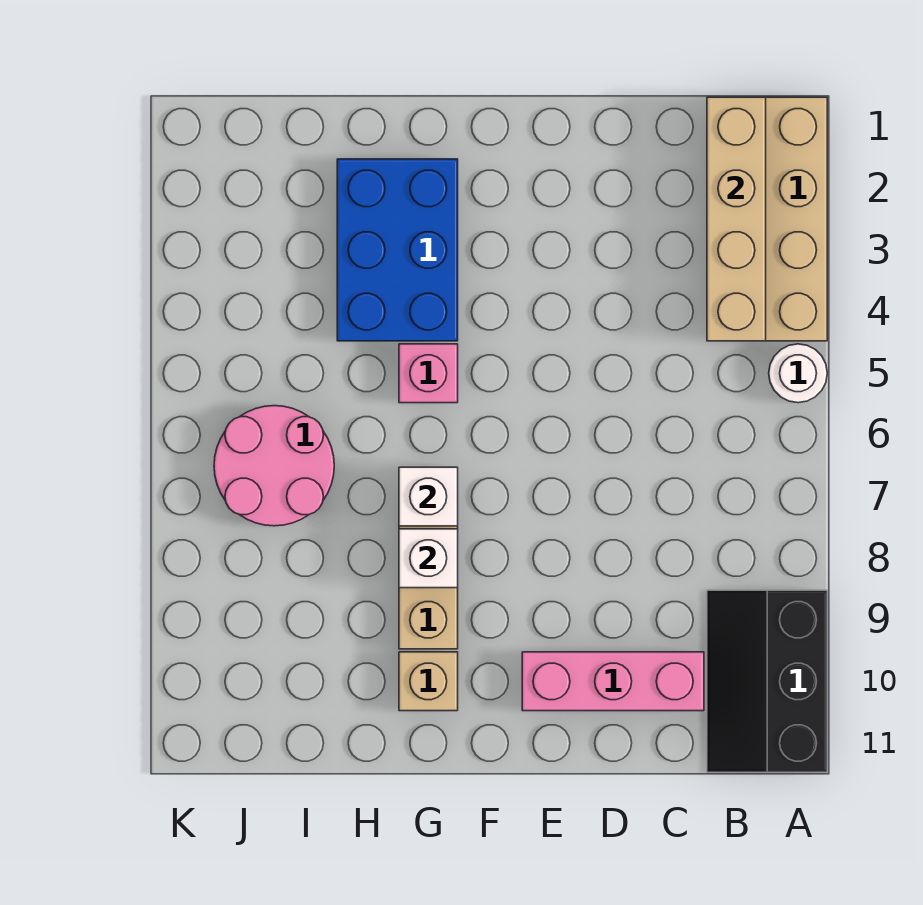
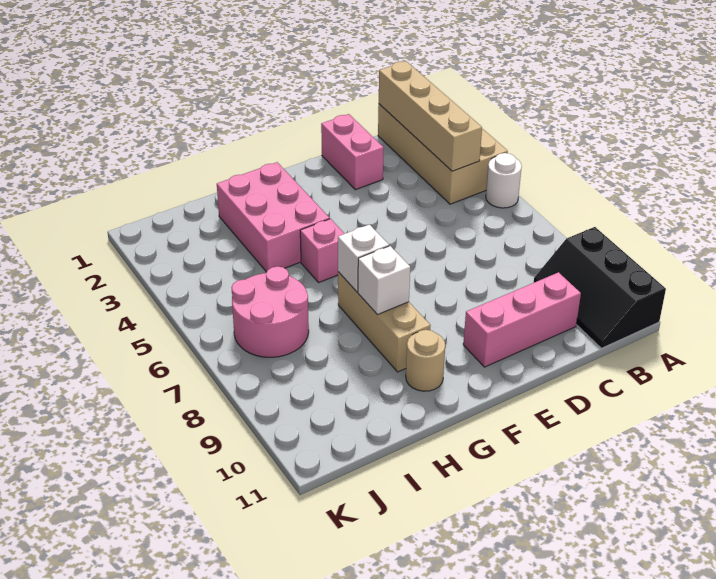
none -> pink brick D1:D2 level 1
blue brick G2:H4 level 1 -> pink brick G2:H4 level 1
tan brick G10 level 1 -> tan round brick G10 level 1

